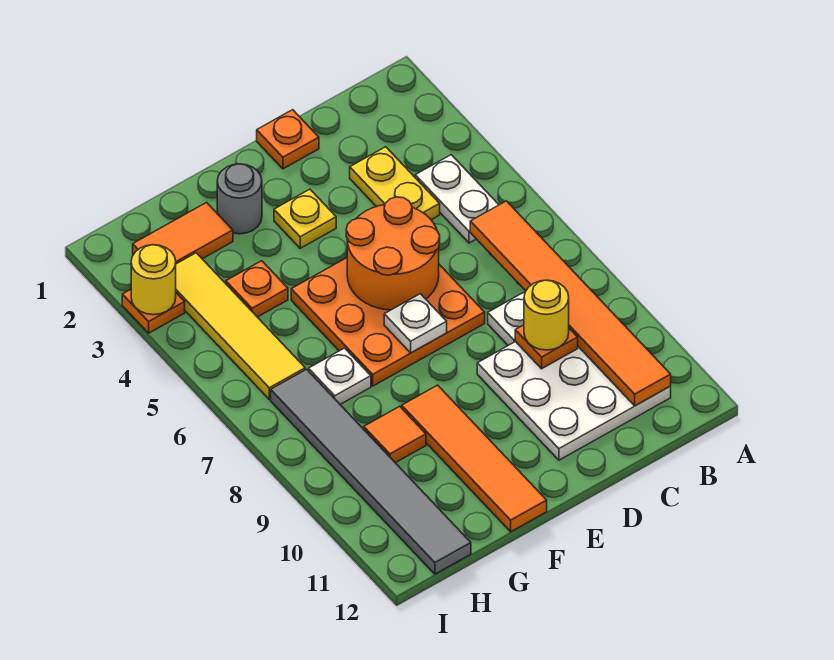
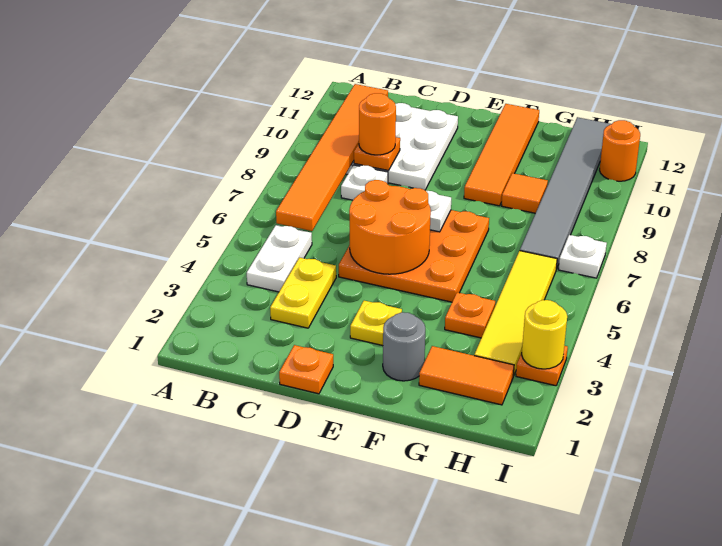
yellow round brick C9 level 3 -> orange round brick C9 level 3
white plate G7 level 1 -> white plate I7 level 1
none -> orange round brick I11 level 1

